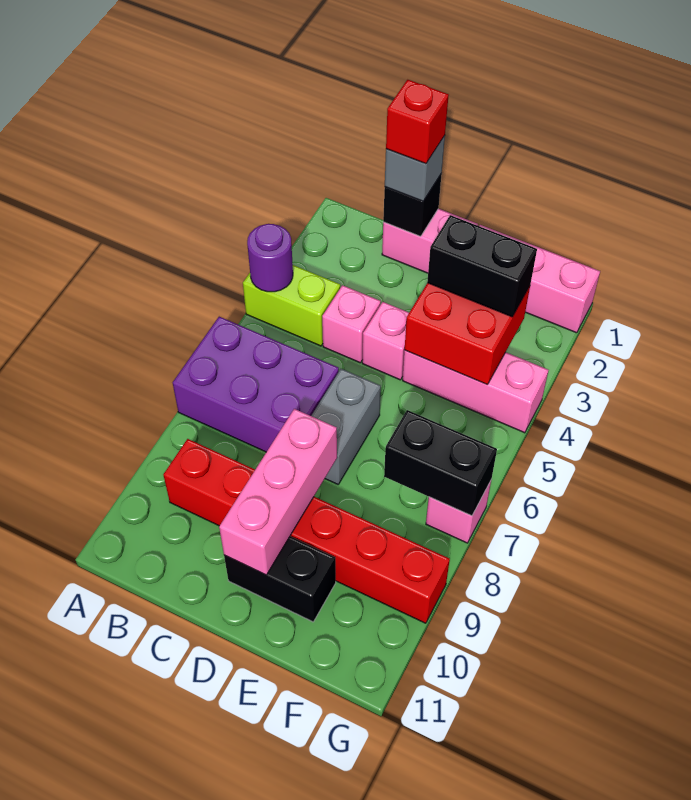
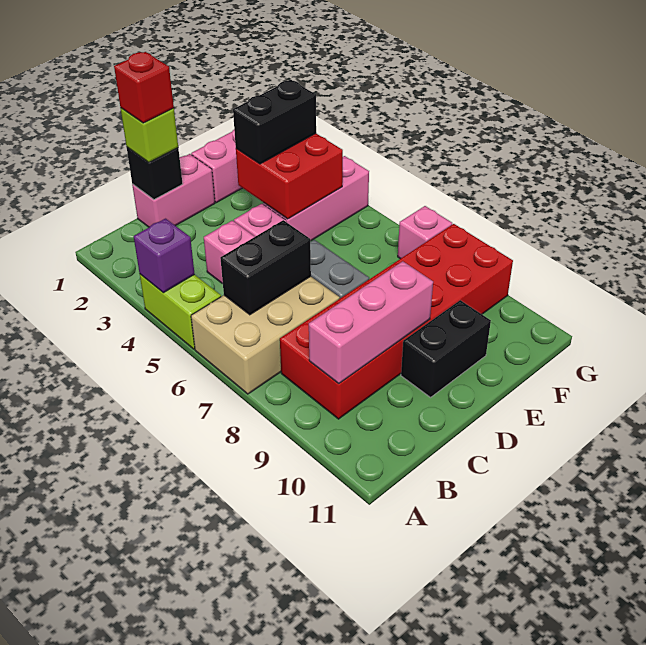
lime brick A4:B4 level 1 -> lime brick A4:A5 level 1
purple round brick A4 level 2 -> purple brick A4 level 2
purple brick A6:C7 level 1 -> tan brick A6:C7 level 1
red brick B9:G9 level 1 -> red brick B8:G9 level 1
grey brick C1 level 3 -> lime brick C1 level 3
pink brick D8:D10 level 2 -> pink brick B9:D9 level 2
black brick F7:G7 level 2 -> black brick B6:C6 level 2

